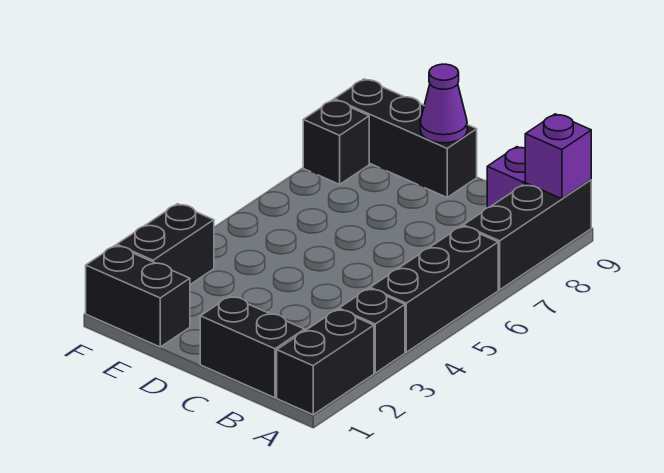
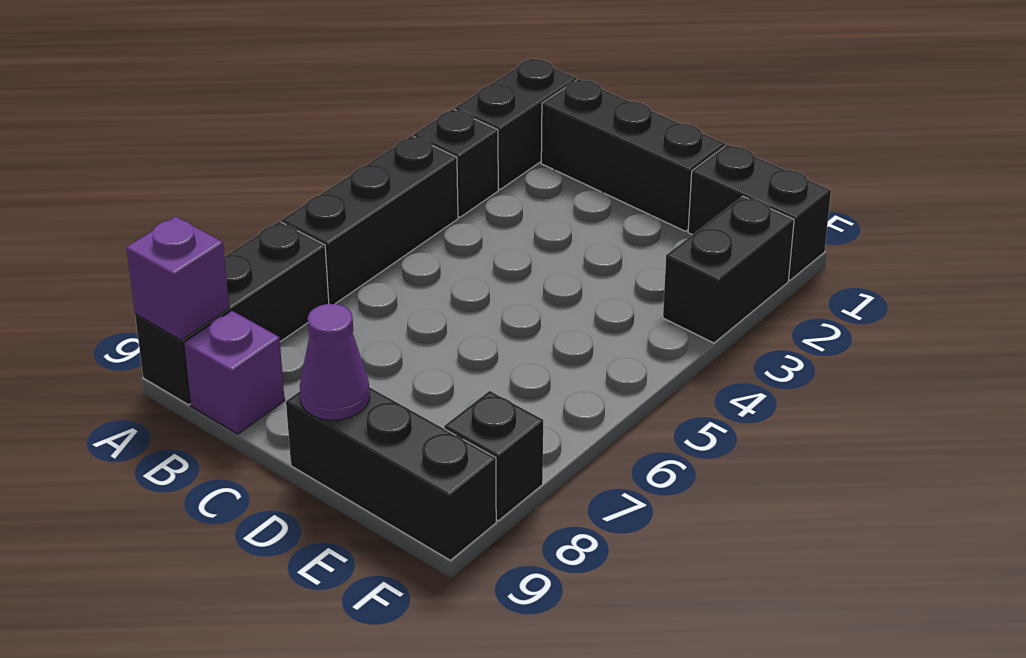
black brick B1:C1 level 1 -> black brick B1:D1 level 1

